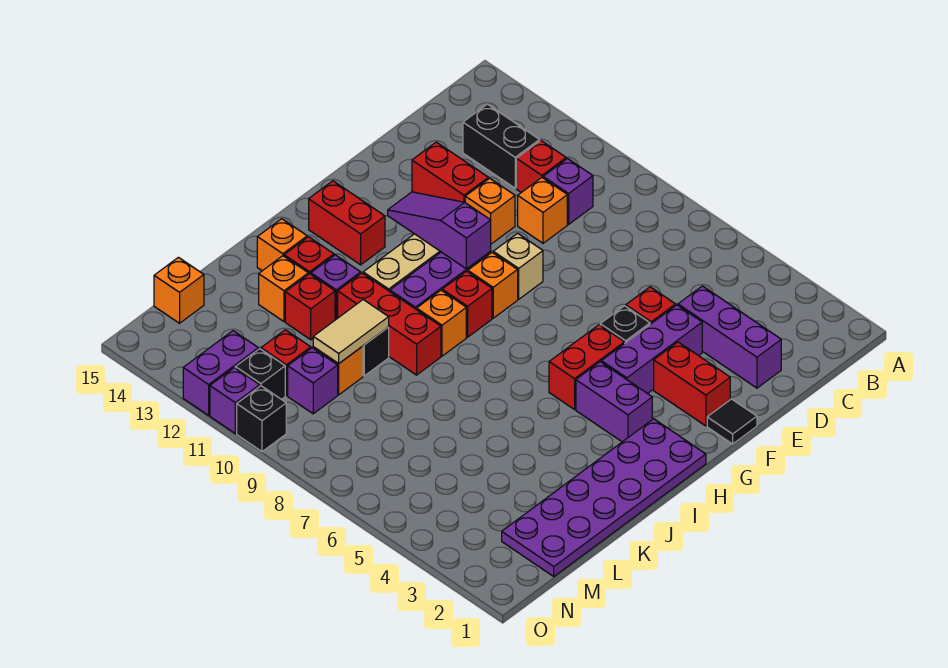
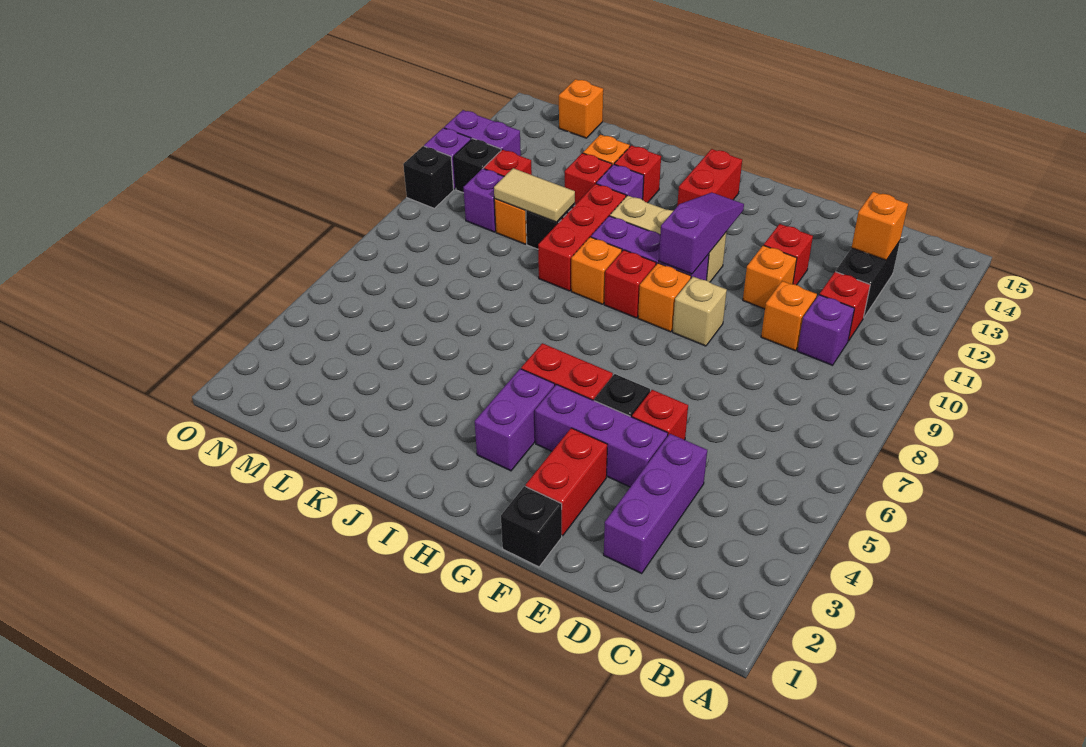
red brick E12:E13 level 1 -> red brick E12 level 1
black tile F1 level 1 -> black brick F1 level 1
purple plate H1:M2 level 1 -> none
orange brick J14 level 1 -> orange brick C13 level 2

